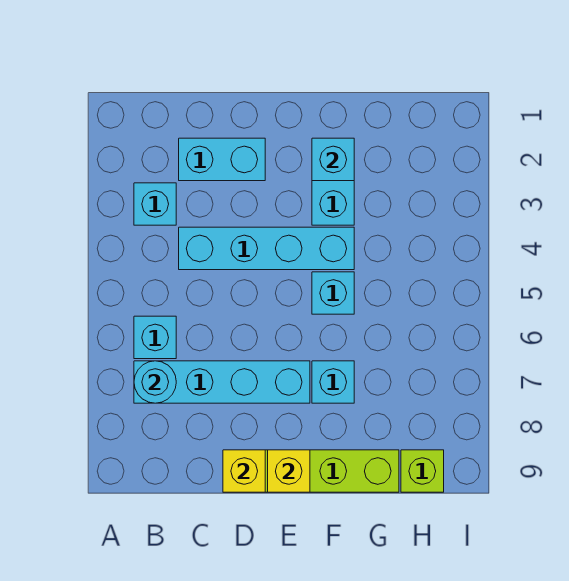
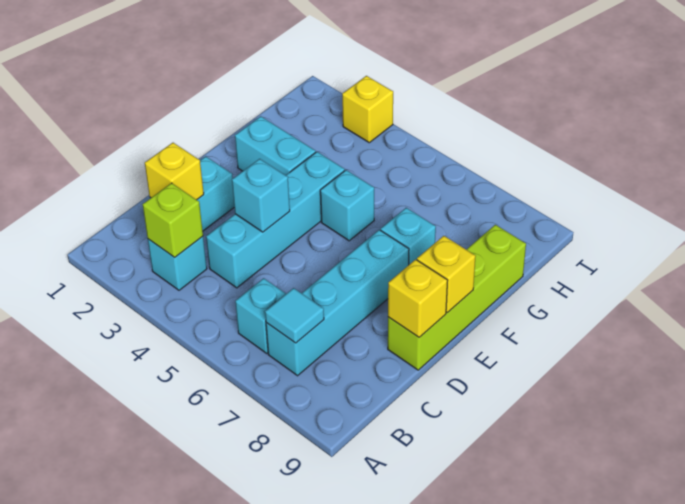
cyan round brick B7 level 2 -> cyan tile B7 level 2
none -> yellow brick C2 level 2
cyan brick F2 level 2 -> cyan brick D4 level 2
lime brick H9 level 1 -> lime brick B3 level 2
none -> yellow brick I3 level 1

